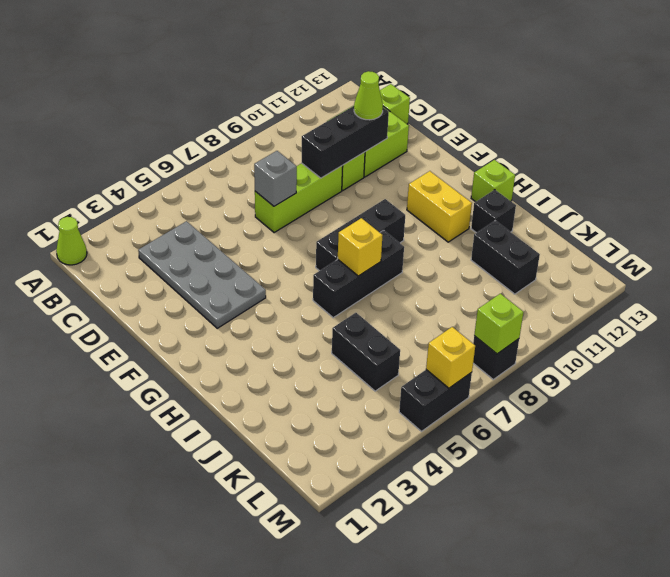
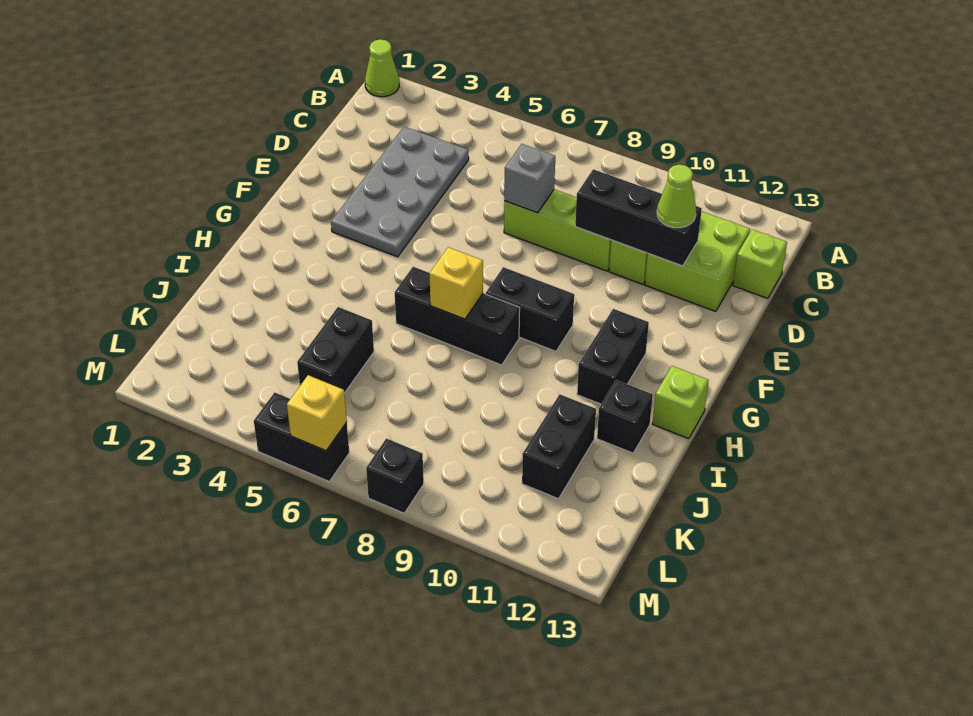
black brick G7:G9 level 1 -> black brick G8:G9 level 1
yellow brick G11:H11 level 1 -> black brick G11:H11 level 1
lime brick M8 level 2 -> none

